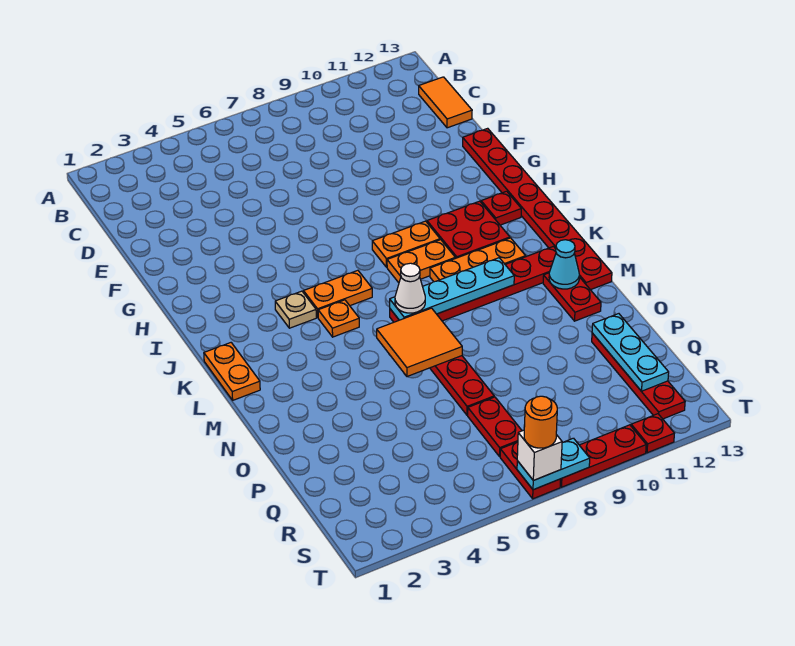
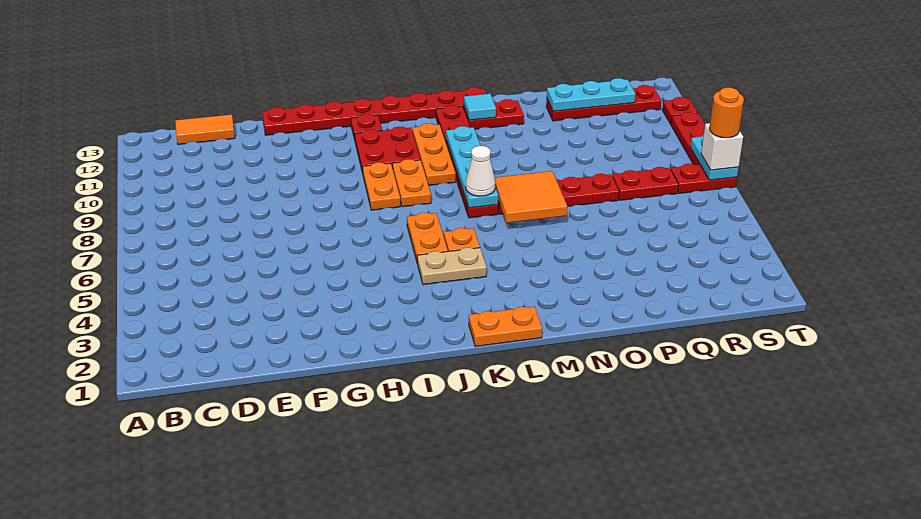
tan plate J4 level 1 -> tan plate J4:K4 level 1
cyan cone M12 level 2 -> cyan tile M12 level 2

